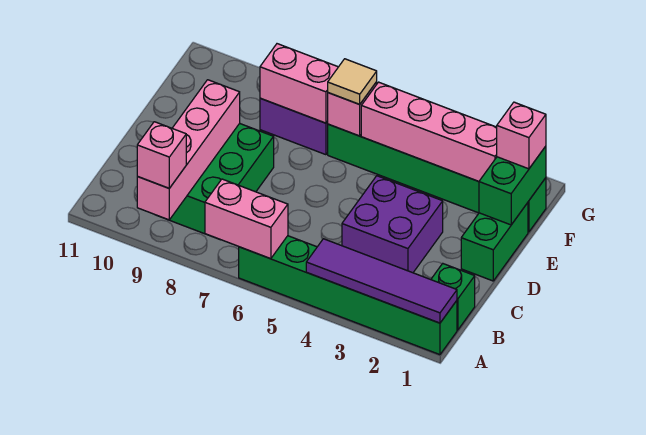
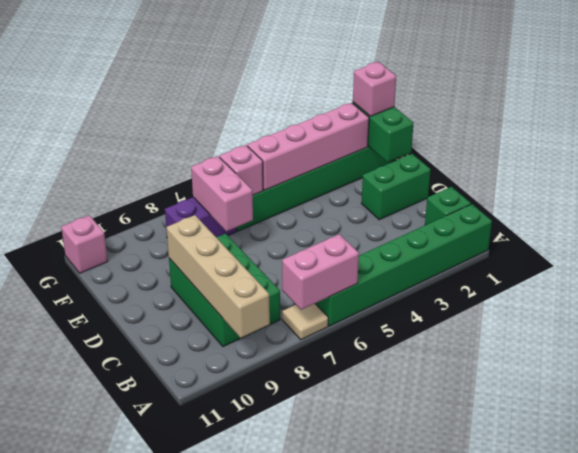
purple tile A1:A4 level 2 -> none
pink brick A9:D9 level 2 -> tan brick A9:D9 level 2
pink brick A9 level 3 -> pink brick G11 level 1
purple brick C3:D4 level 1 -> none
green brick D1:E1 level 1 -> green brick D1:D2 level 1
tan tile F6 level 3 -> tan tile A7 level 1
pink brick F7:F8 level 2 -> pink brick E7:F7 level 2

